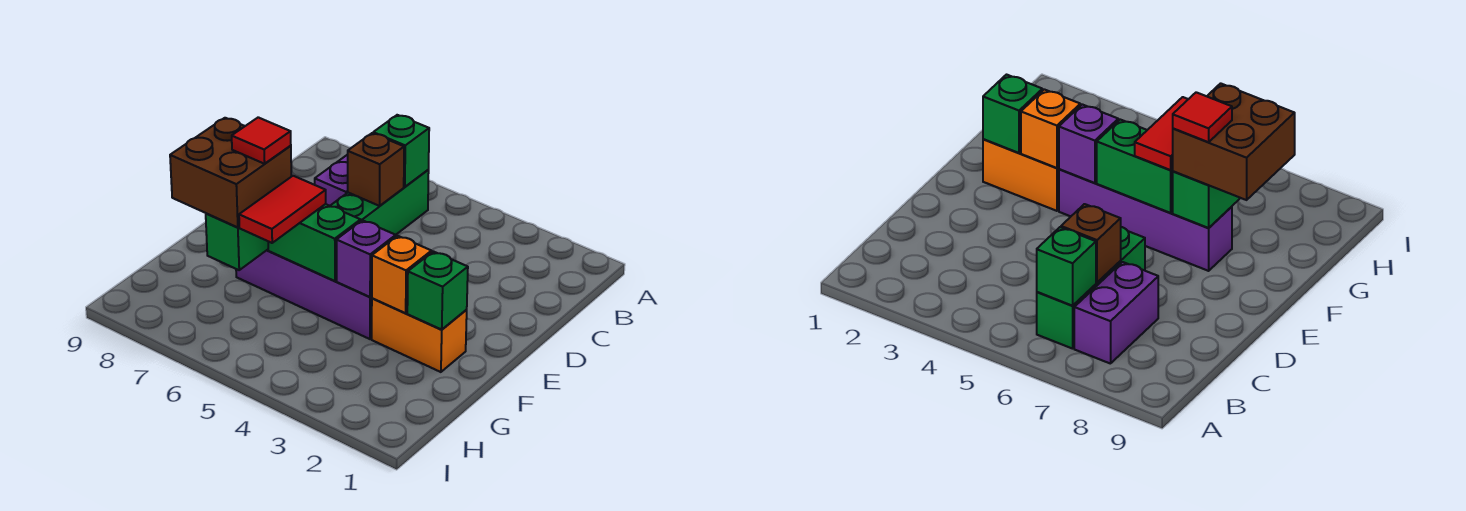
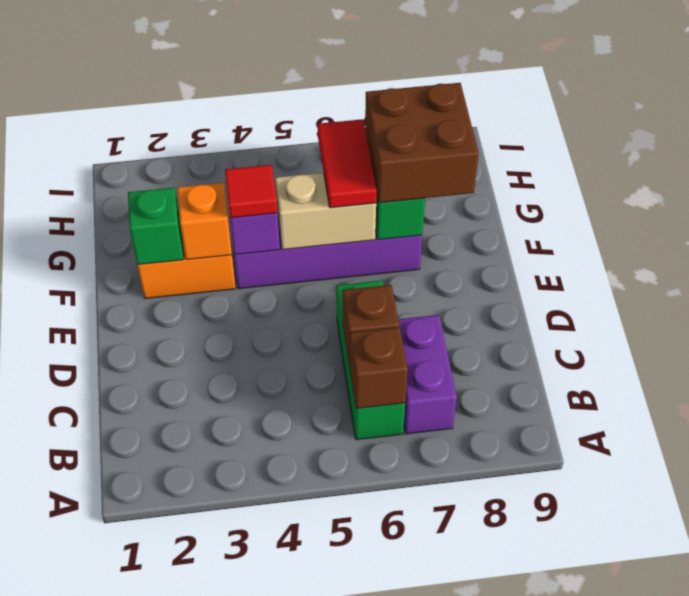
green brick B6 level 2 -> brown brick B6 level 2
green brick F5:F6 level 2 -> tan brick F5:F6 level 2
red tile F7 level 4 -> red tile F4 level 3

